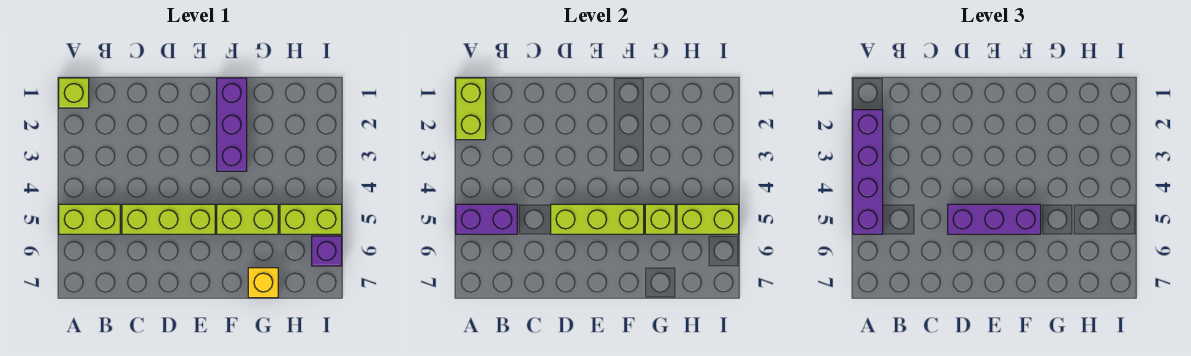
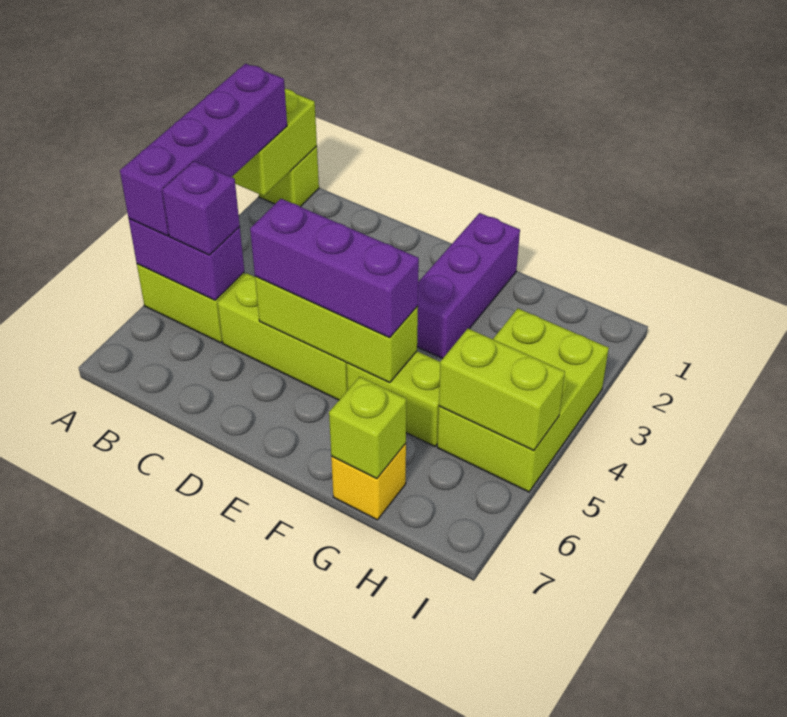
lime brick G5 level 2 -> lime brick G7 level 2
lime brick H5:I5 level 1 -> lime brick H3:I5 level 1
purple brick I6 level 1 -> purple brick B5 level 3

